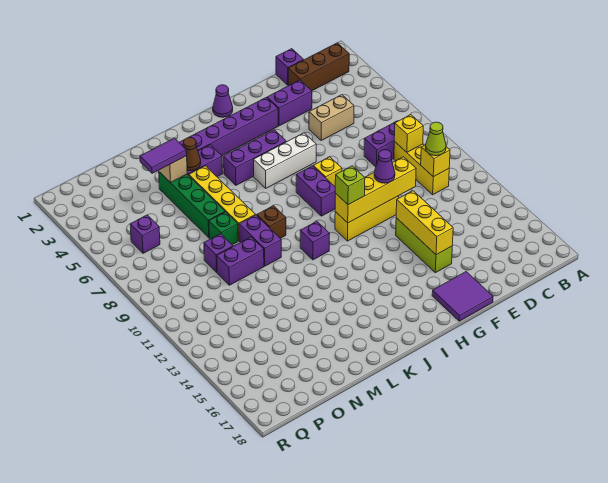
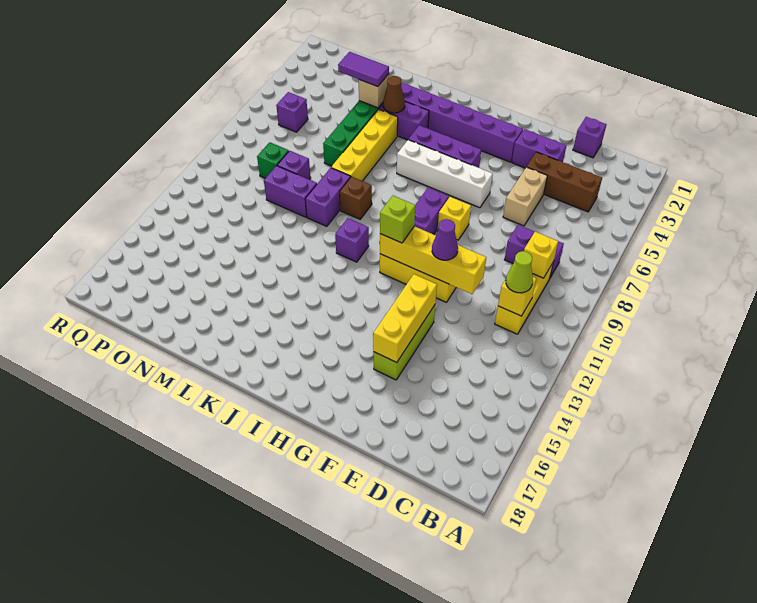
brown brick B2:D2 level 1 -> brown brick C4:E4 level 1
tan brick D5:E5 level 1 -> tan brick E5:E6 level 1
purple tile F17:G18 level 1 -> none
white brick G6:I6 level 1 -> white brick G6:J6 level 1
purple cone H1 level 1 -> none
green brick M8 level 1 -> green brick O9 level 1

